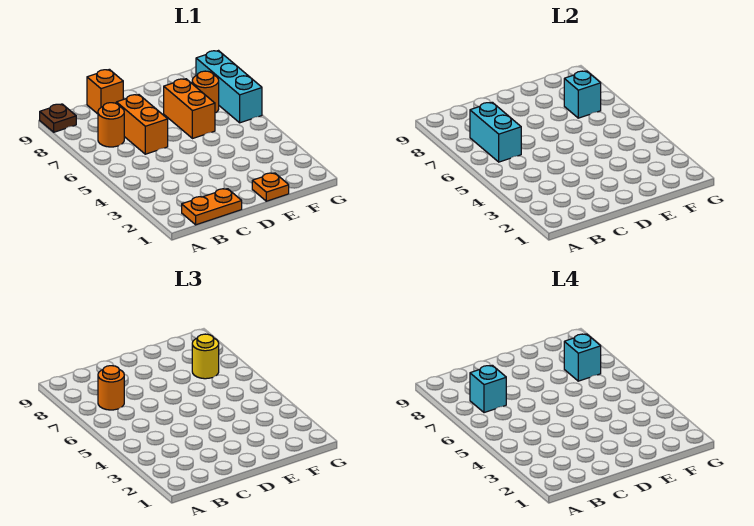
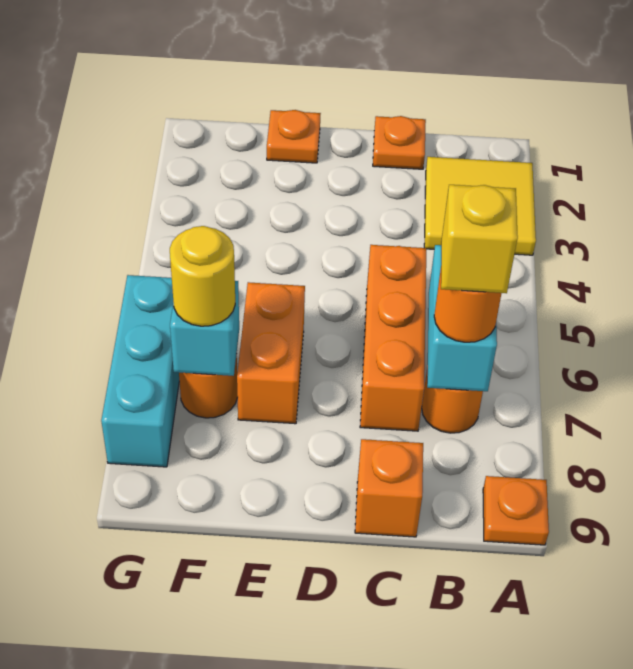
none -> yellow tile A2:B3 level 1
brown plate A9 level 1 -> orange plate A9 level 1
orange plate B1:C1 level 1 -> orange plate C1 level 1
cyan brick B7 level 4 -> yellow brick B7 level 4
orange brick C6:C7 level 1 -> orange brick C5:C7 level 1
cyan brick F7 level 4 -> none

